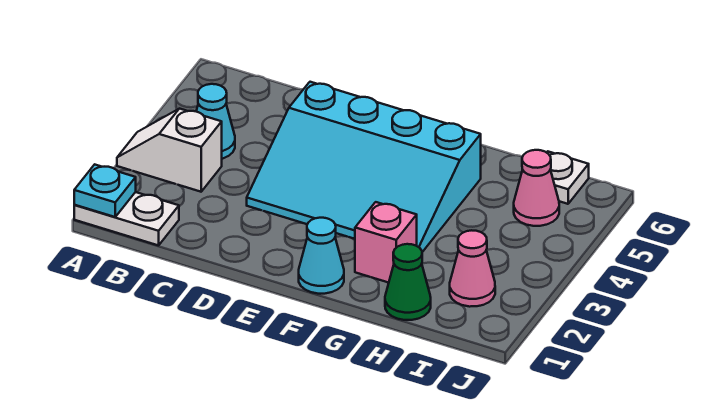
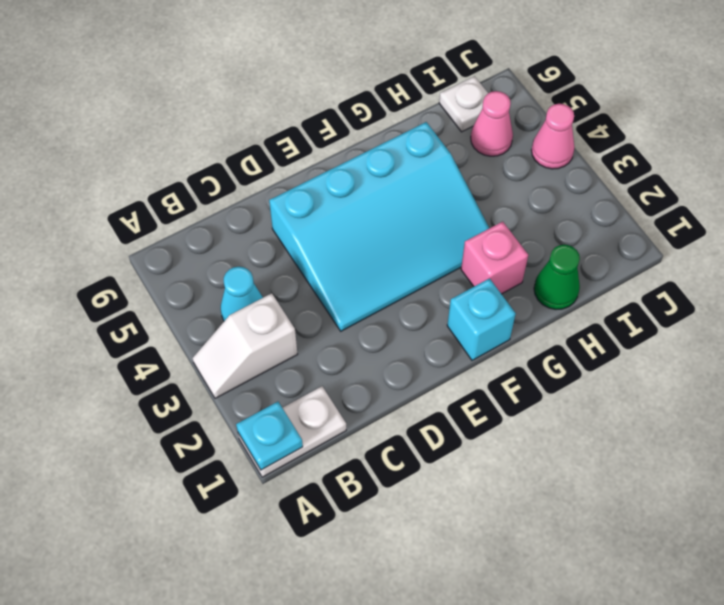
cyan cone F1 level 1 -> cyan brick F1 level 1
pink cone I2 level 1 -> pink cone J4 level 1

